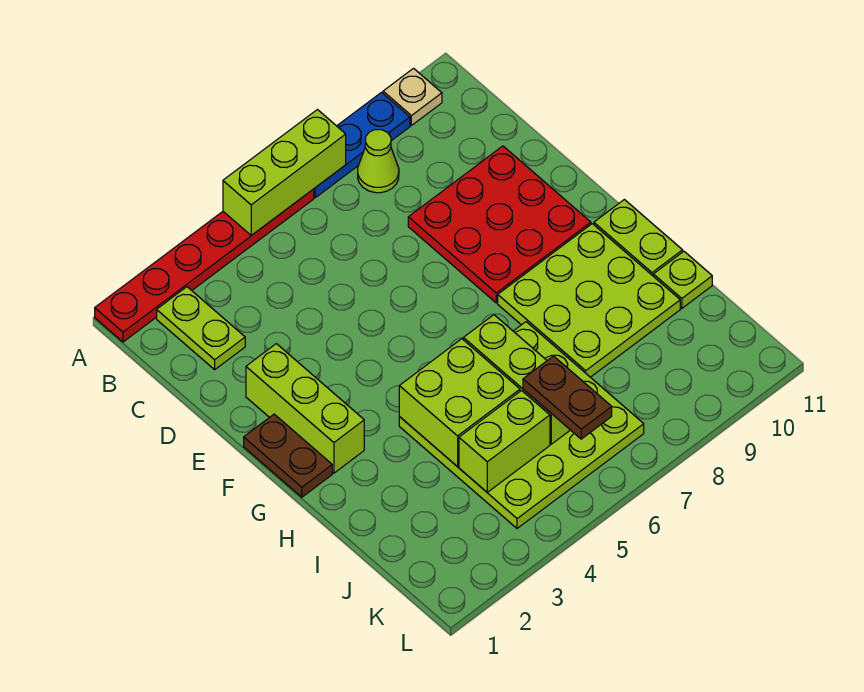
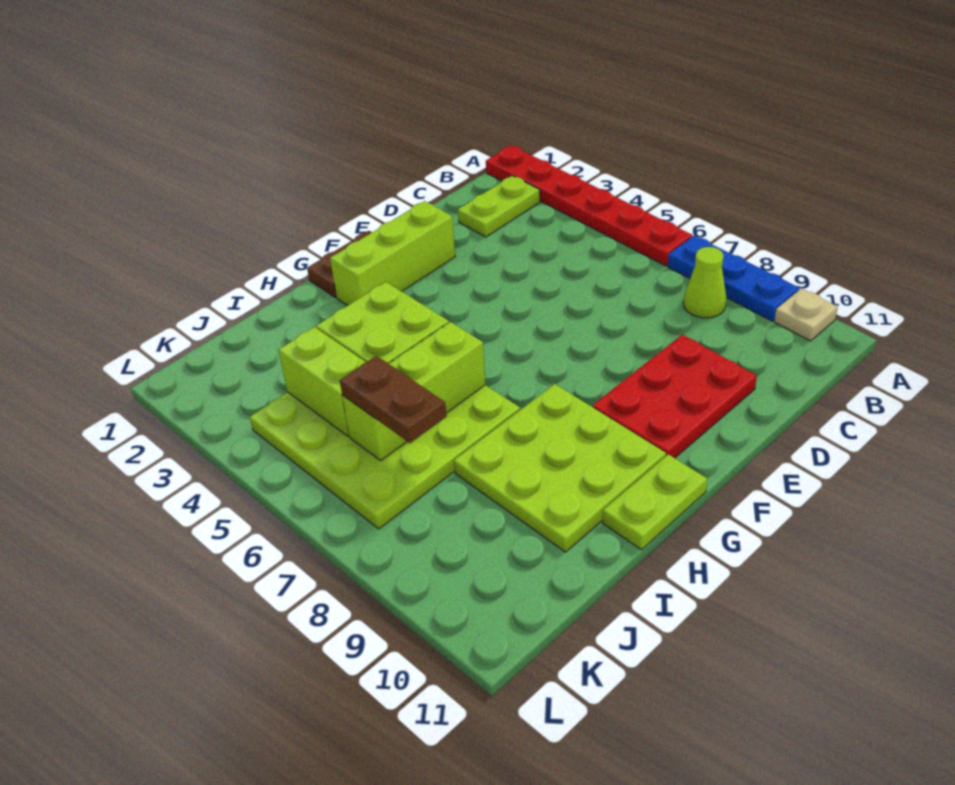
lime brick A5:A7 level 2 -> none
red plate D8:F10 level 1 -> red plate D9:F10 level 1
lime plate I11 level 1 -> none
brown plate J6:K6 level 3 -> brown plate J6:J7 level 3

